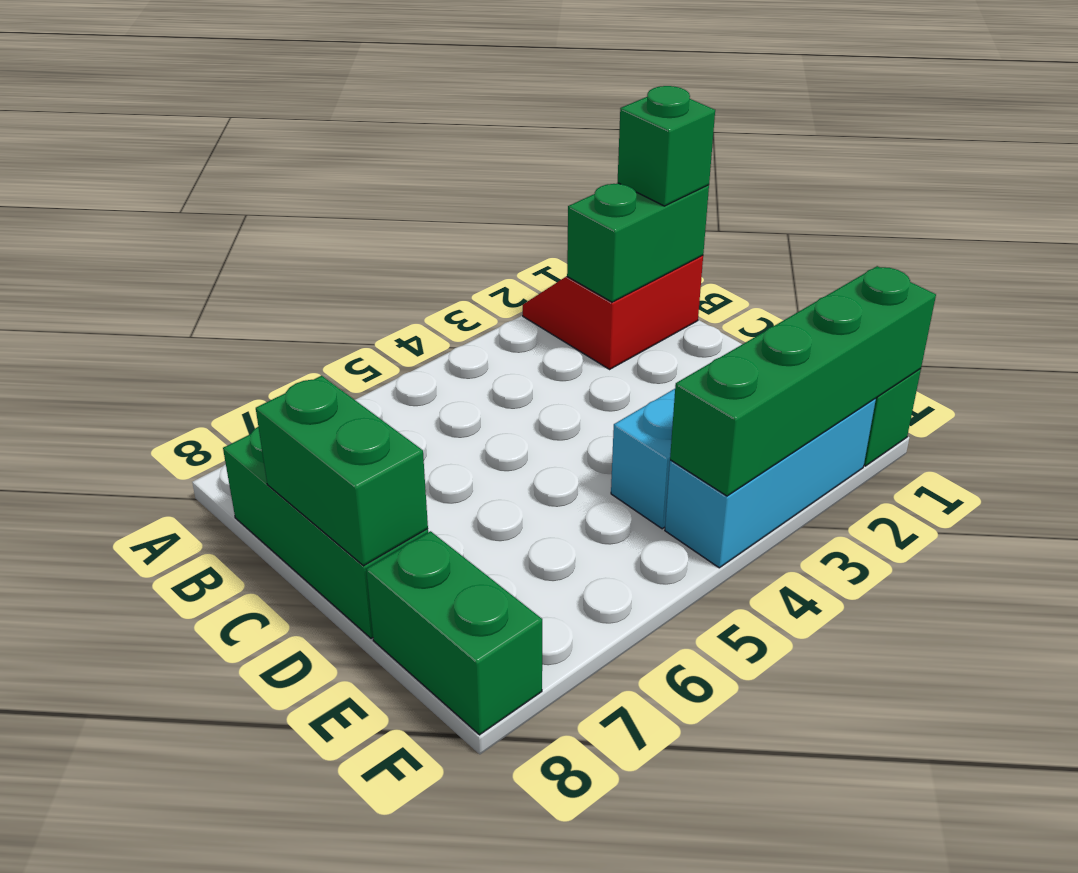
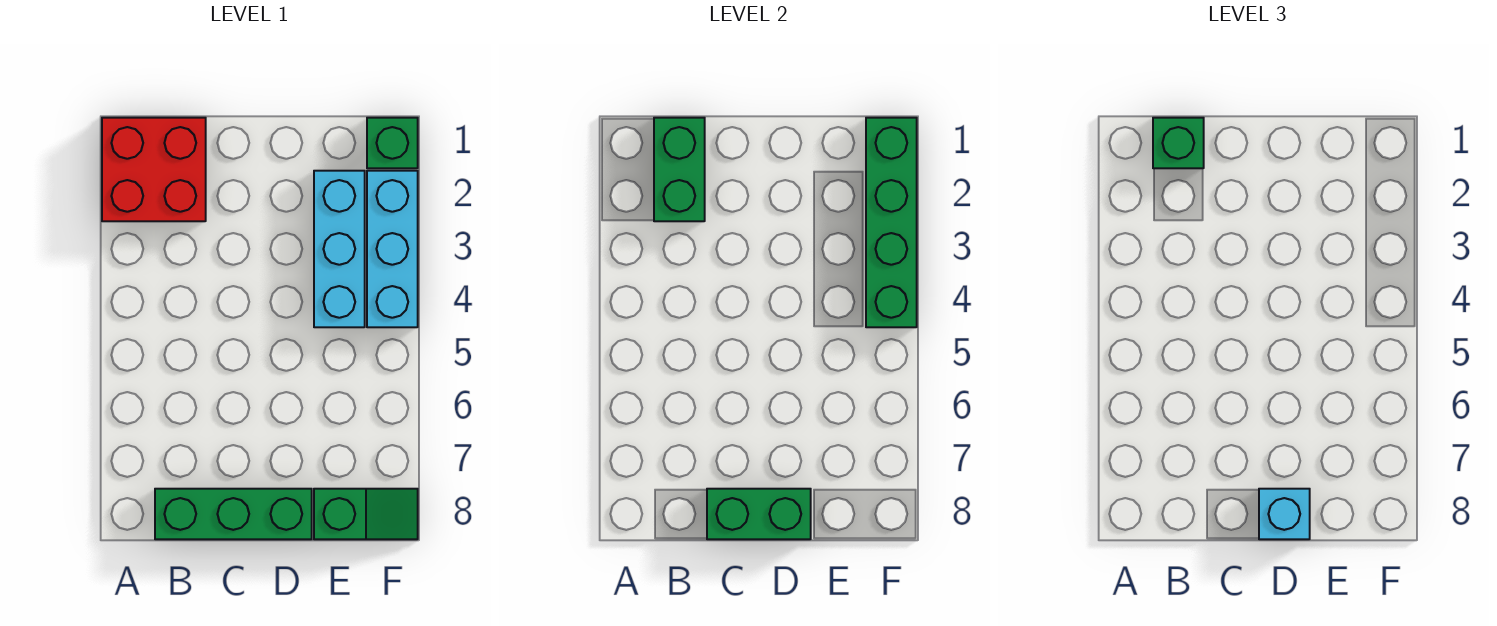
red slope A1:B2 level 1 top B -> red brick A1:B2 level 1
none -> cyan brick D8 level 3
green brick E8:F8 level 1 -> green slope E8:F8 level 1 top E

